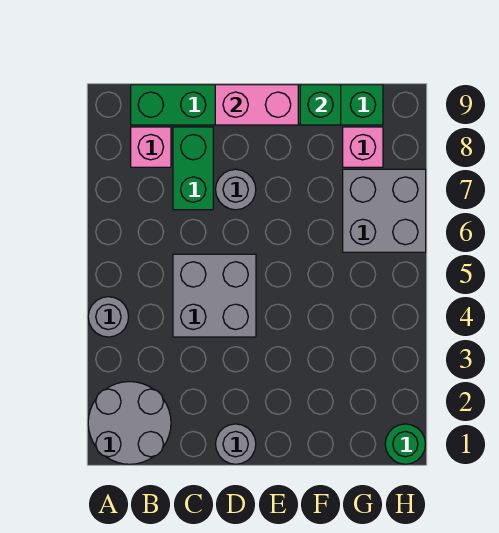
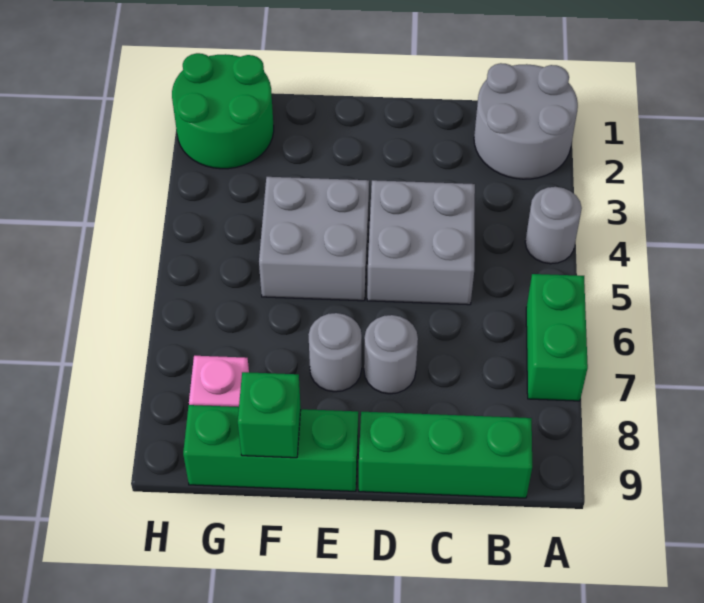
pink brick B8 level 1 -> none
green brick C7:C8 level 1 -> green brick A6:A7 level 1
grey round brick D1 level 1 -> grey round brick E7 level 1
pink brick D9:E9 level 2 -> none
grey brick G6:H7 level 1 -> grey brick E4:F5 level 1
green round brick H1 level 1 -> green round brick G1:H2 level 1

